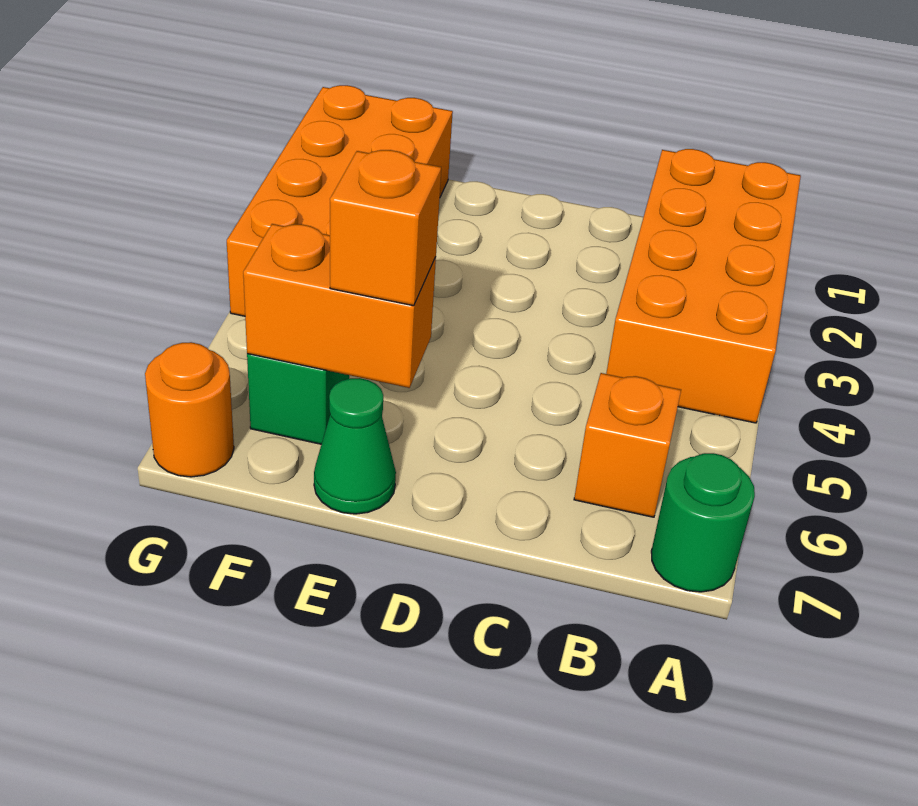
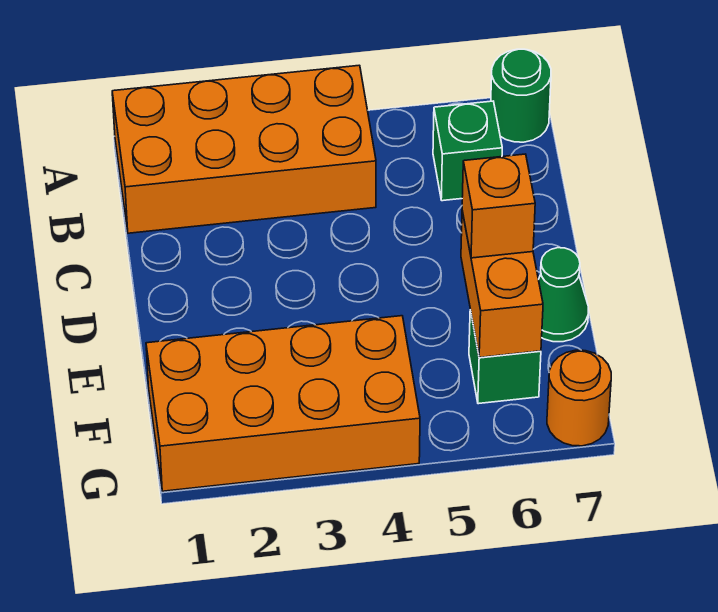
orange brick B6 level 1 -> green brick B6 level 1

